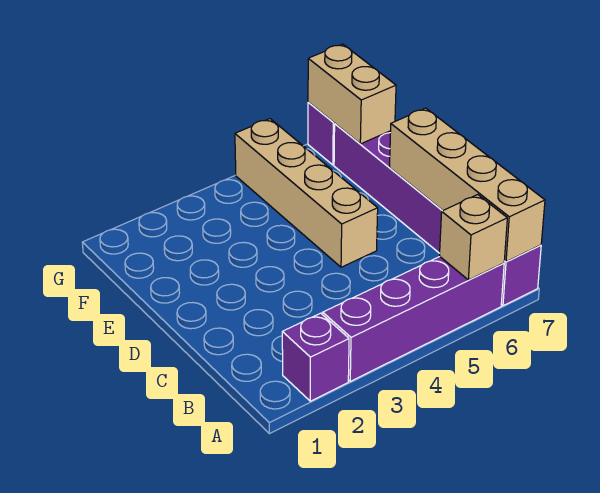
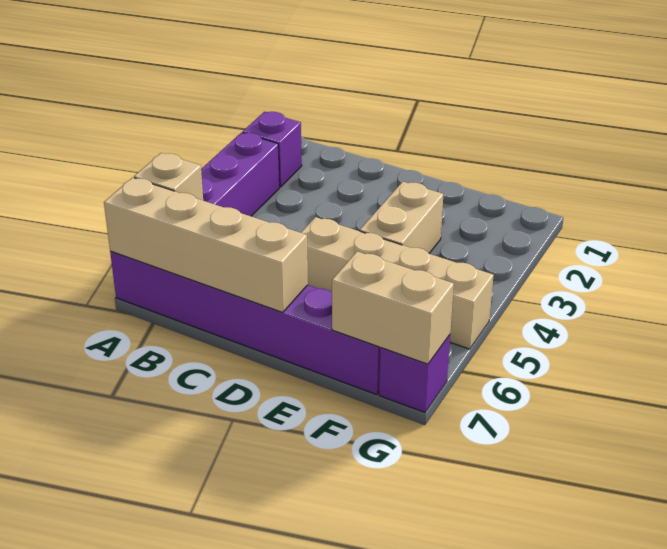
none -> tan brick E3:E4 level 1

